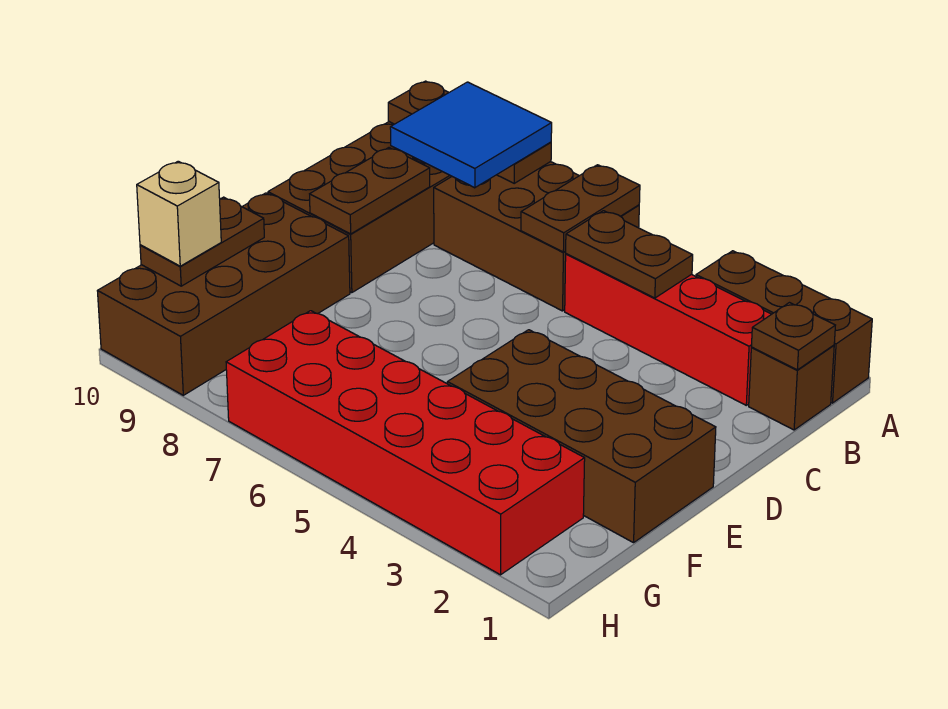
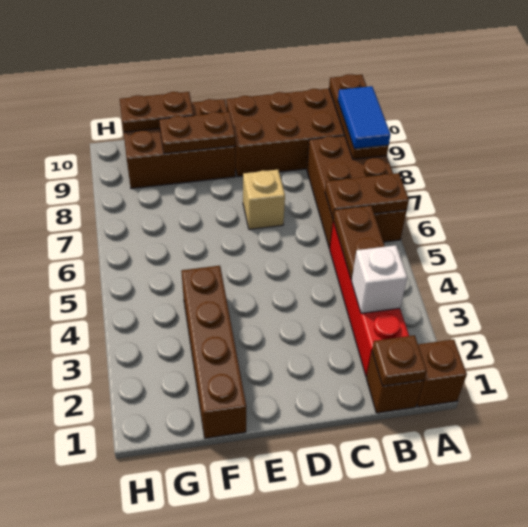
brown brick A1:A3 level 1 -> brown brick A1 level 1
blue tile A8:B9 level 3 -> blue tile A8:A9 level 3
none -> white brick B3 level 2
brown plate C9:D9 level 2 -> brown plate E9:F9 level 2
brown brick E1:F4 level 1 -> brown brick F1:F4 level 1
brown brick E9:H10 level 1 -> brown brick E9:G10 level 1
red brick G2:H7 level 1 -> none
tan brick G10 level 3 -> tan brick D7 level 1

